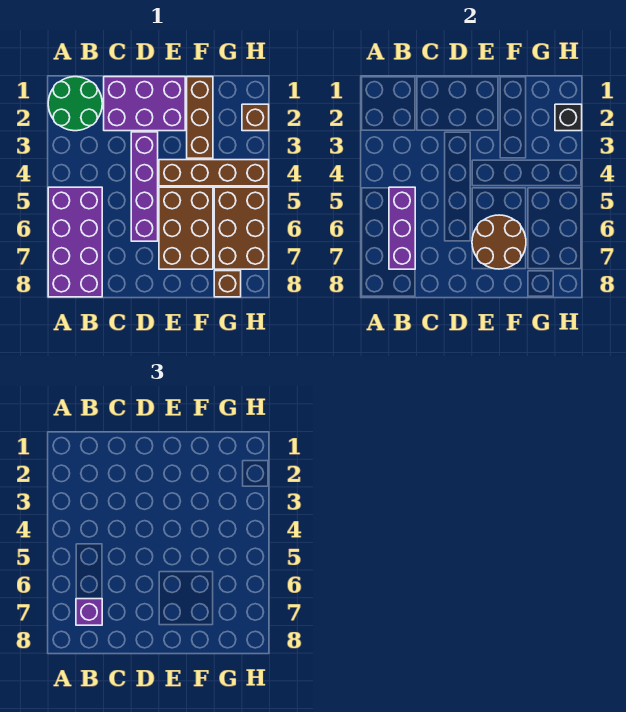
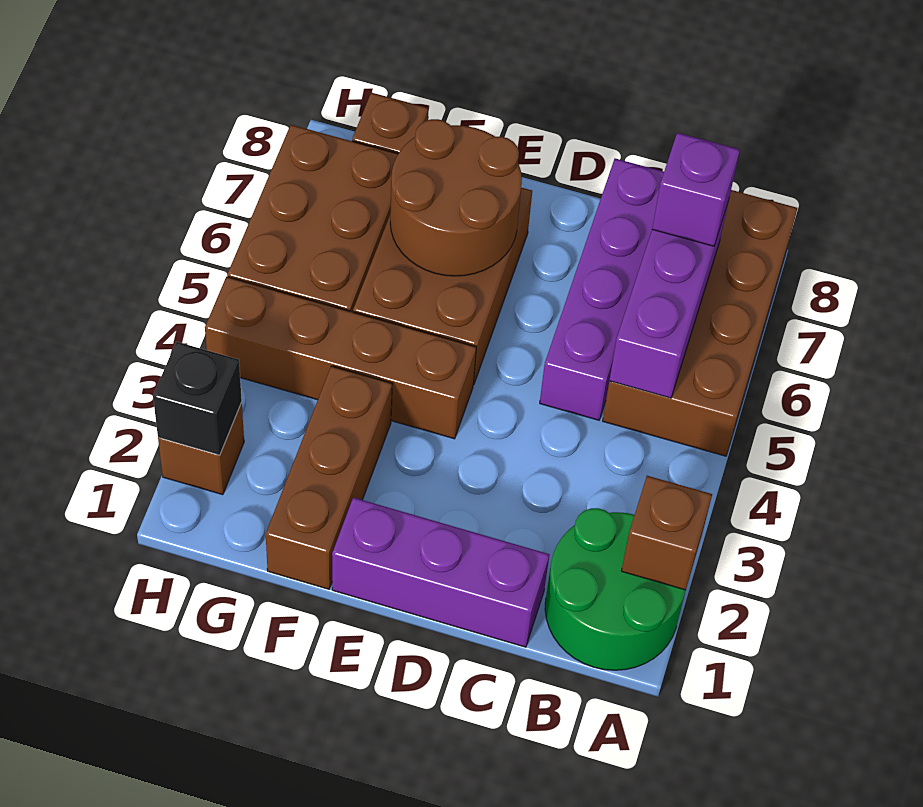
none -> brown brick A2 level 2
purple brick A5:B8 level 1 -> brown brick A5:B8 level 1
purple brick C1:E2 level 1 -> purple brick C1:E1 level 1
purple brick D3:D6 level 1 -> purple brick C5:C8 level 1

